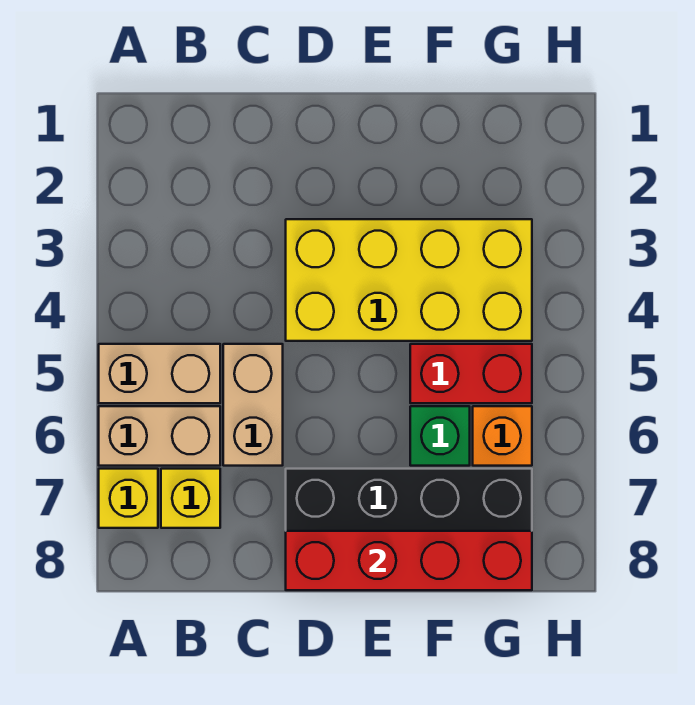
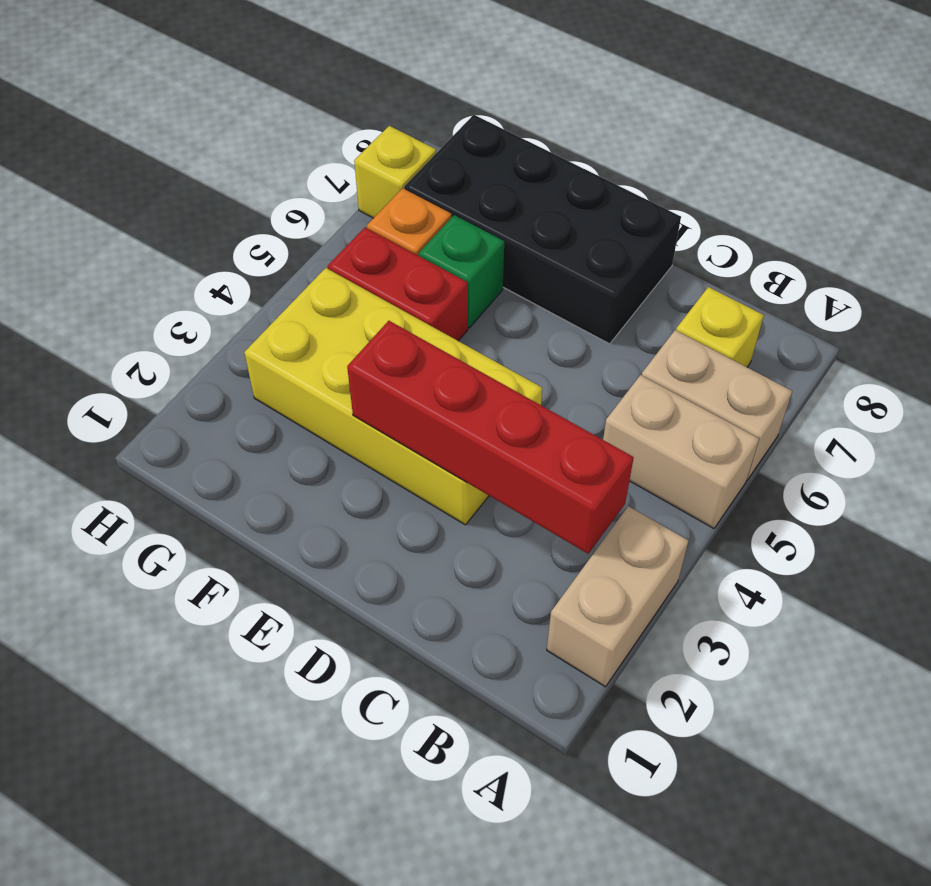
yellow brick A7 level 1 -> yellow brick H7 level 1
tan brick C5:C6 level 1 -> tan brick A2:A3 level 1
red brick D8:G8 level 2 -> red brick B3:E3 level 2

